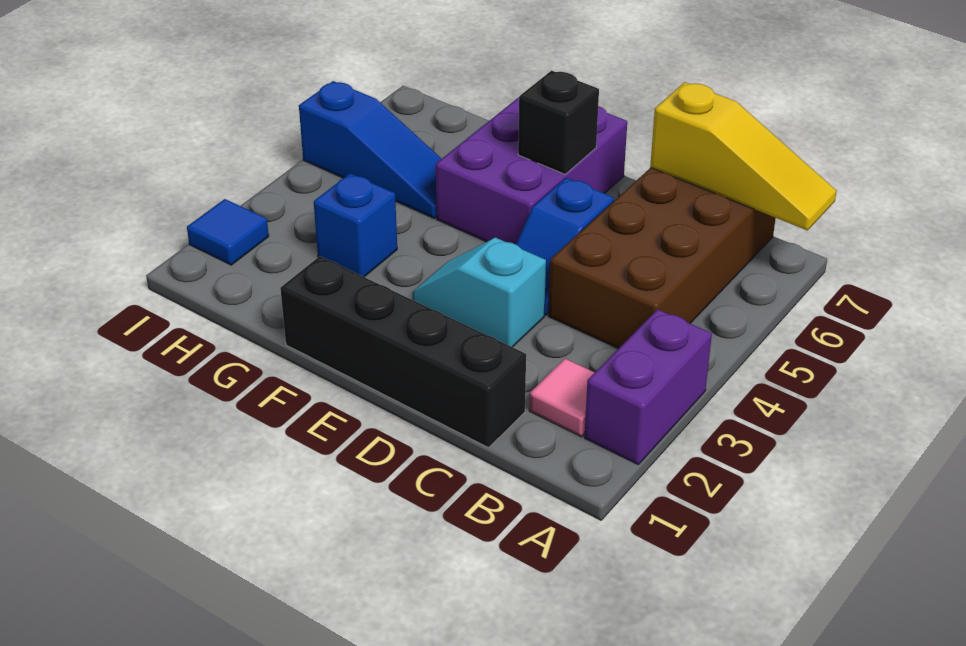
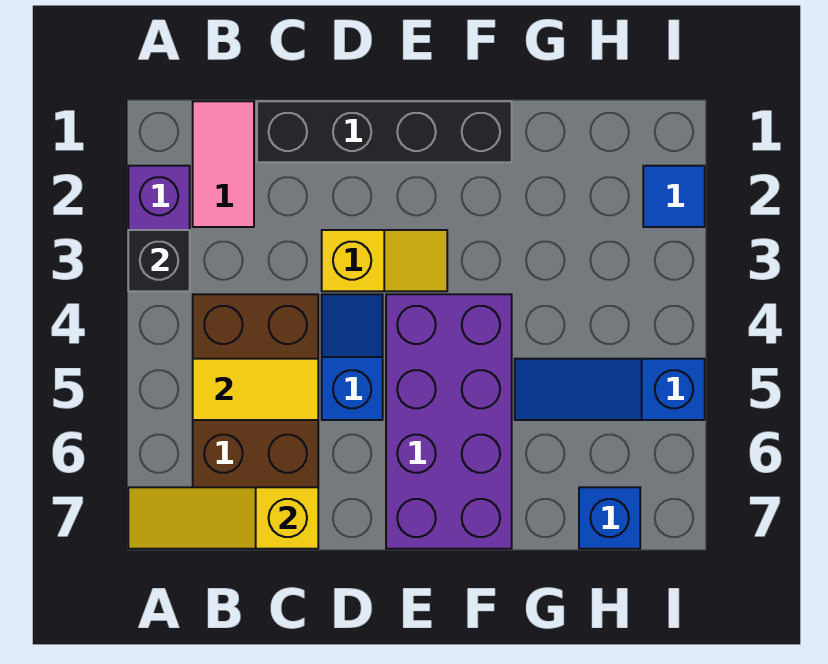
pink tile B2 level 1 -> pink tile B1:B2 level 1
none -> yellow tile B5:C5 level 2
cyan slope D3:E3 level 1 top D -> yellow slope D3:E3 level 1 top D
purple brick E5:F7 level 1 -> purple brick E4:F7 level 1
black brick E6 level 2 -> black brick A3 level 2
blue brick G3 level 1 -> blue brick H7 level 1

